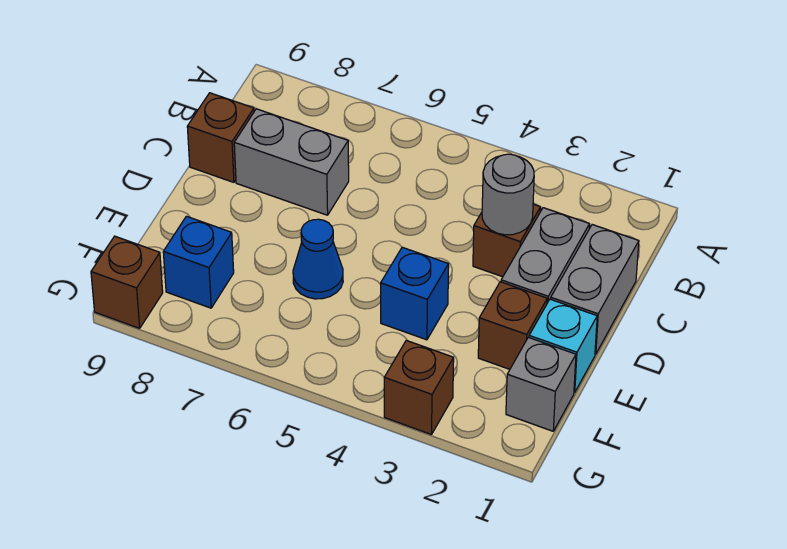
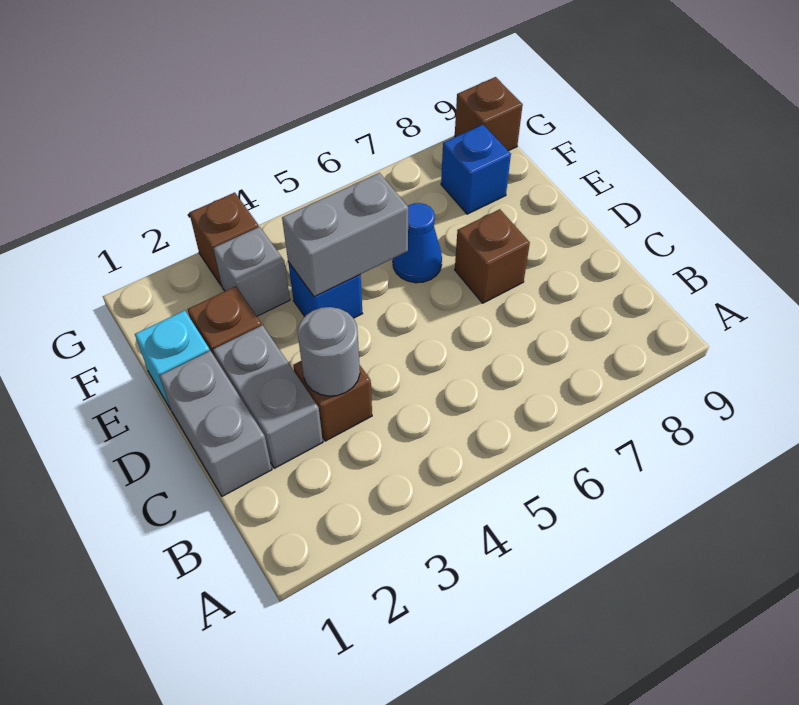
grey brick C7:C8 level 1 -> grey brick E4:E5 level 2
brown brick C9 level 1 -> brown brick D7 level 1
grey brick F1 level 1 -> grey brick F3 level 1

